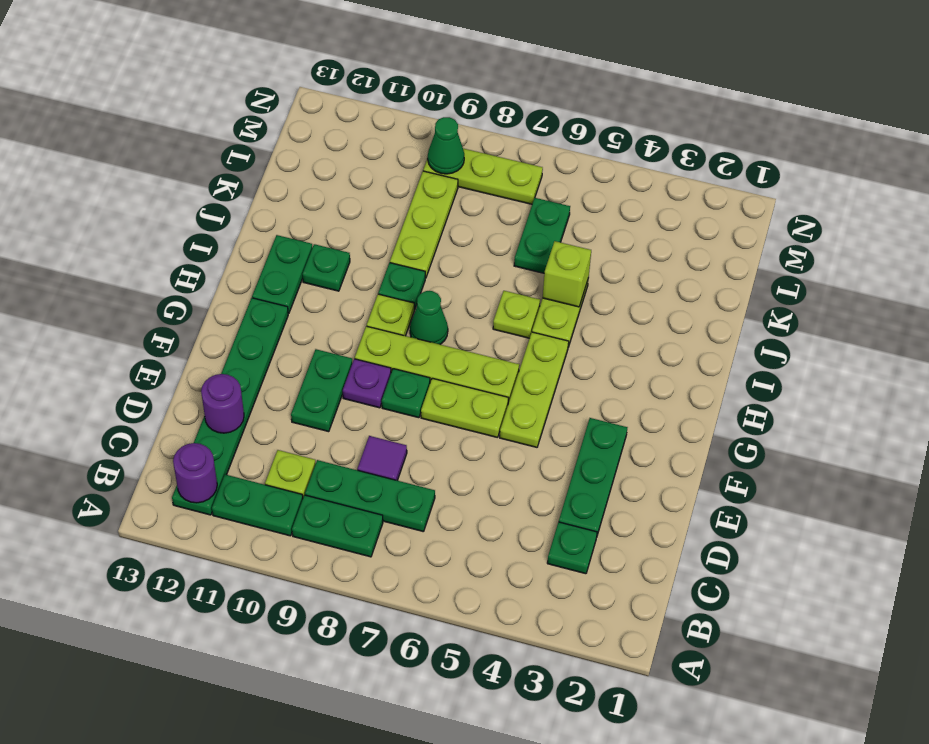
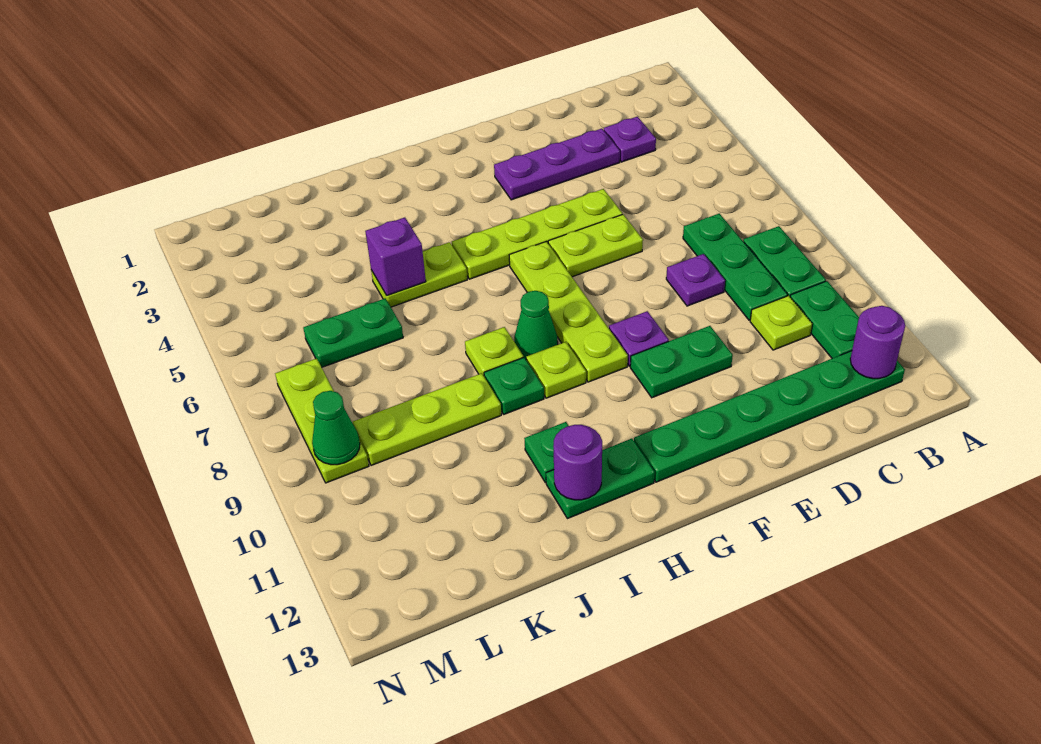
green plate C3 level 1 -> purple plate C3 level 1
green plate D3:F3 level 1 -> purple plate D3:F3 level 1
purple tile D8 level 1 -> purple plate D8 level 1
purple round brick D12 level 2 -> purple round brick I12 level 2
lime plate F5:H5 level 1 -> lime plate E5:H5 level 1
lime plate F6:F7 level 1 -> lime plate E6:F6 level 1
green plate F8 level 1 -> none
lime plate I6 level 1 -> lime plate I8 level 1
lime brick J5 level 2 -> purple brick J5 level 2

